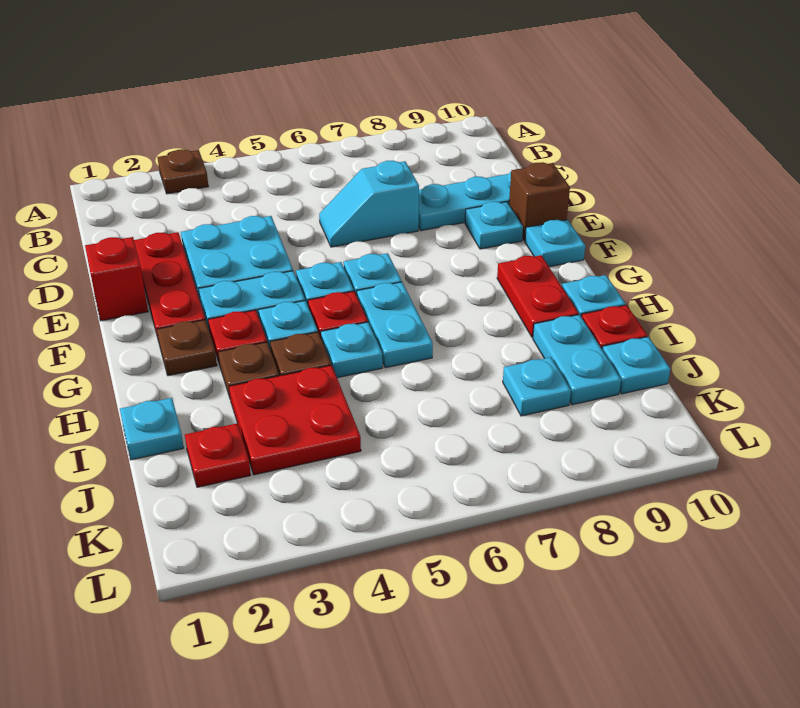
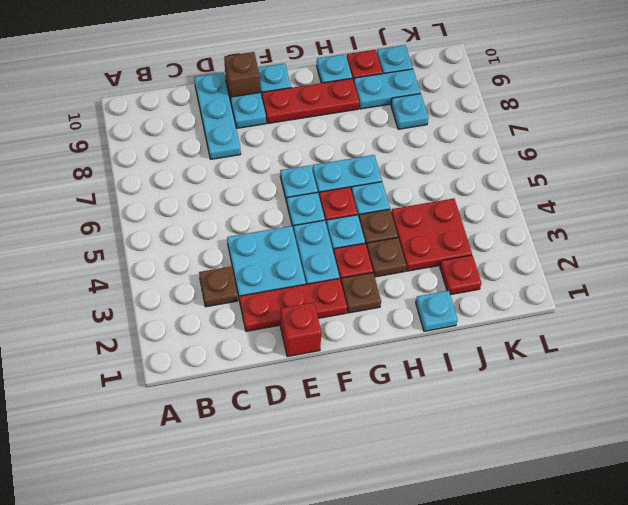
brown plate A3 level 1 -> brown plate C3 level 1
cyan slope D6:D7 level 1 top 7 -> none
red plate G9:H9 level 1 -> red plate F9:H9 level 1

